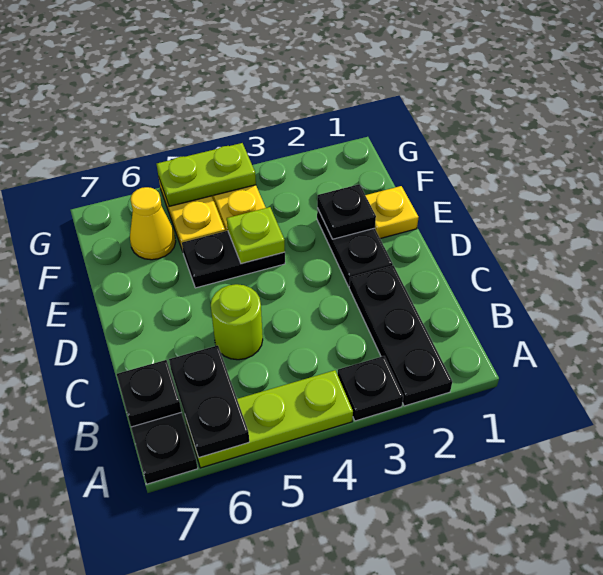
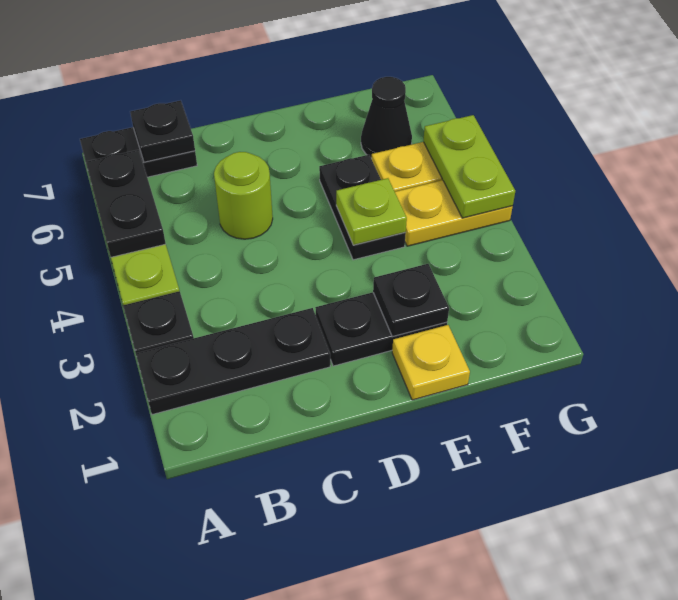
black plate A6:B6 level 2 -> black plate A5:A6 level 2
yellow cone F6 level 1 -> black cone F6 level 1

